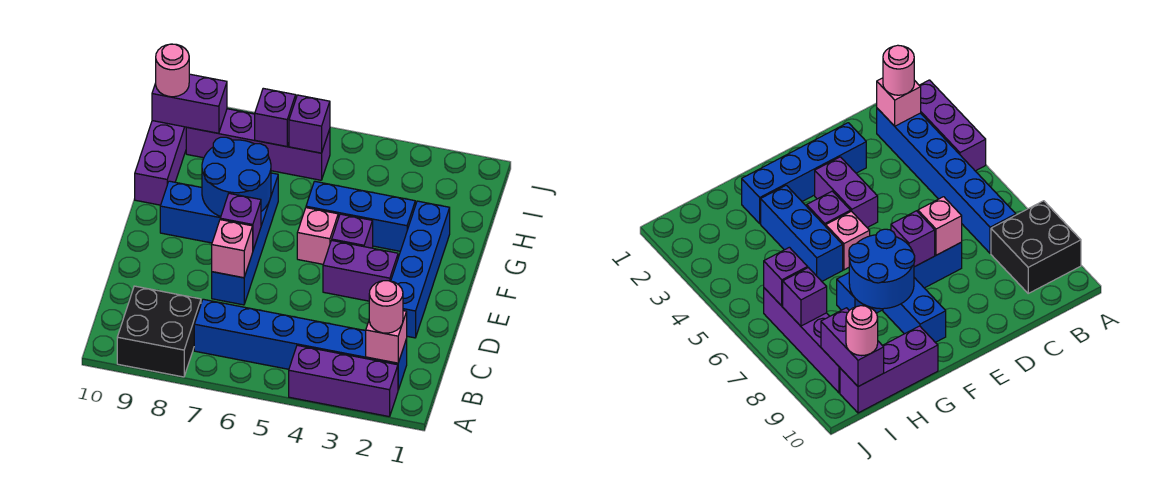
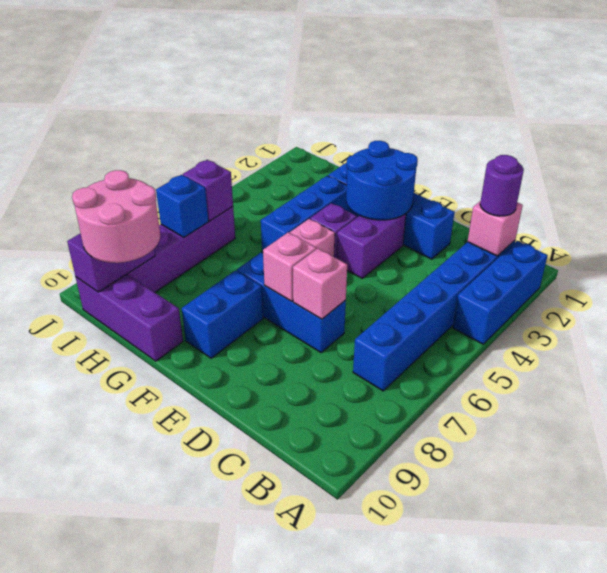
purple brick A2:A4 level 1 -> blue brick A2:A4 level 1
black brick A8:B9 level 1 -> none
pink round brick B2 level 3 -> purple round brick B2 level 3
blue brick D7:G7 level 1 -> blue brick D7:F7 level 1
purple brick E7 level 2 -> pink brick E7 level 2
blue round brick F7:G8 level 2 -> blue round brick E2:F3 level 2
purple brick I7 level 2 -> blue brick I7 level 2
pink round brick I10 level 3 -> pink round brick H9:I10 level 3

